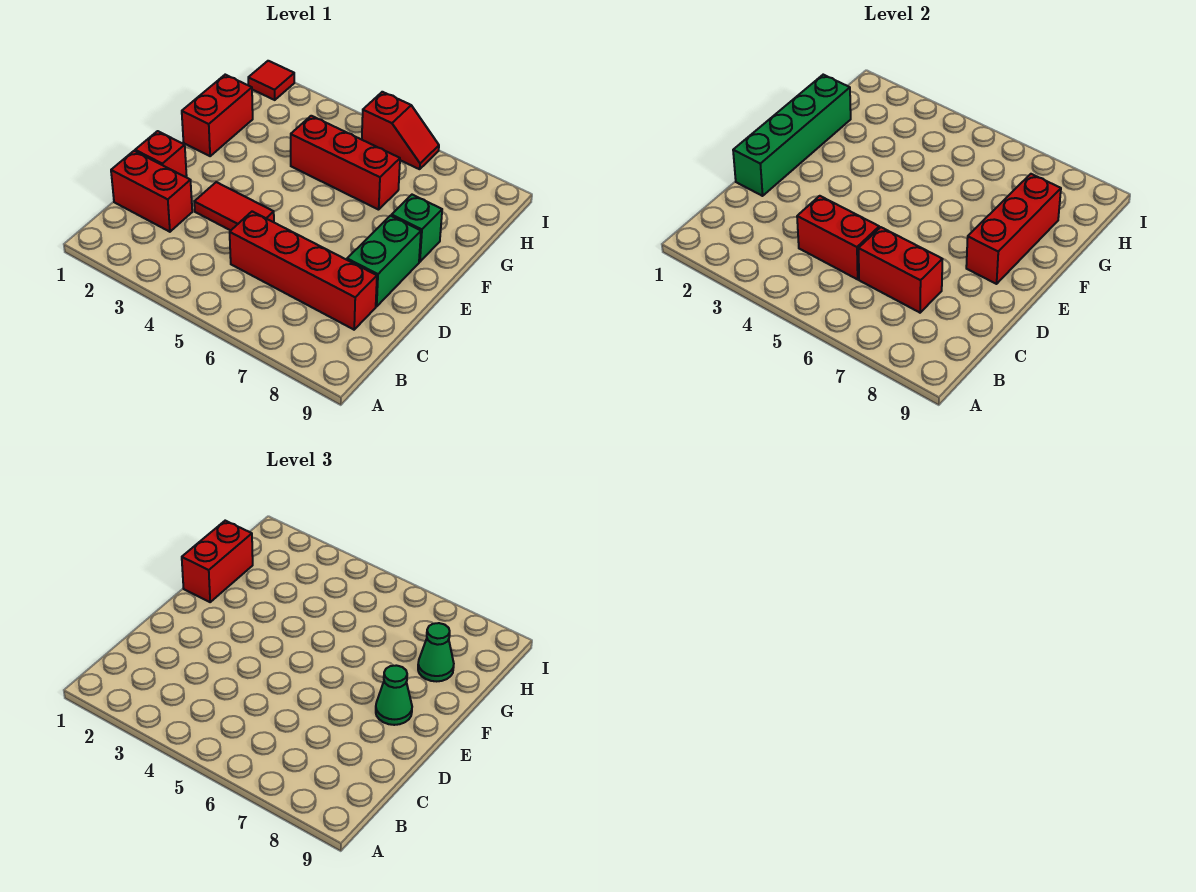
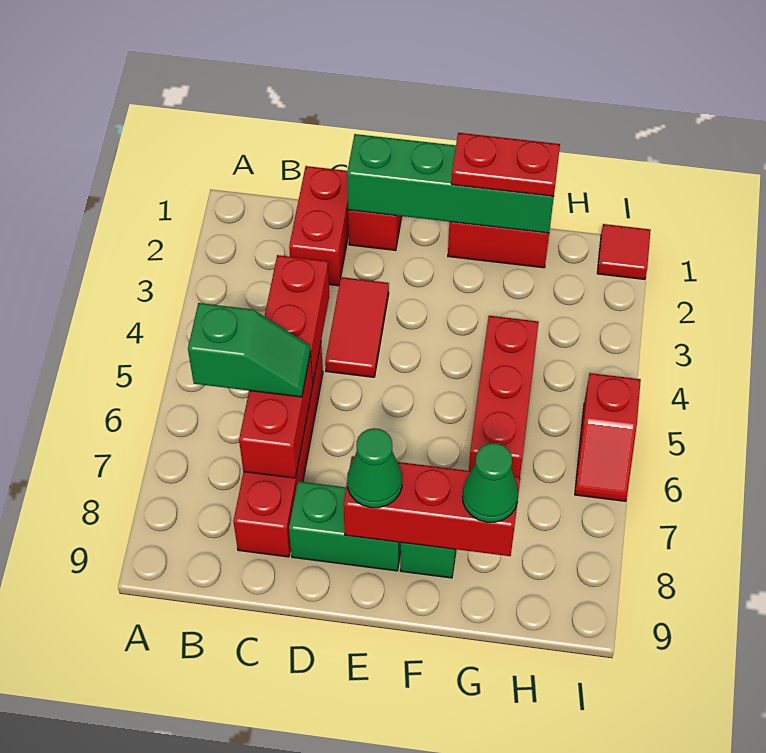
none -> green slope B6:C6 level 3 top B
red brick F1:G1 level 3 -> red plate F1:G1 level 3

